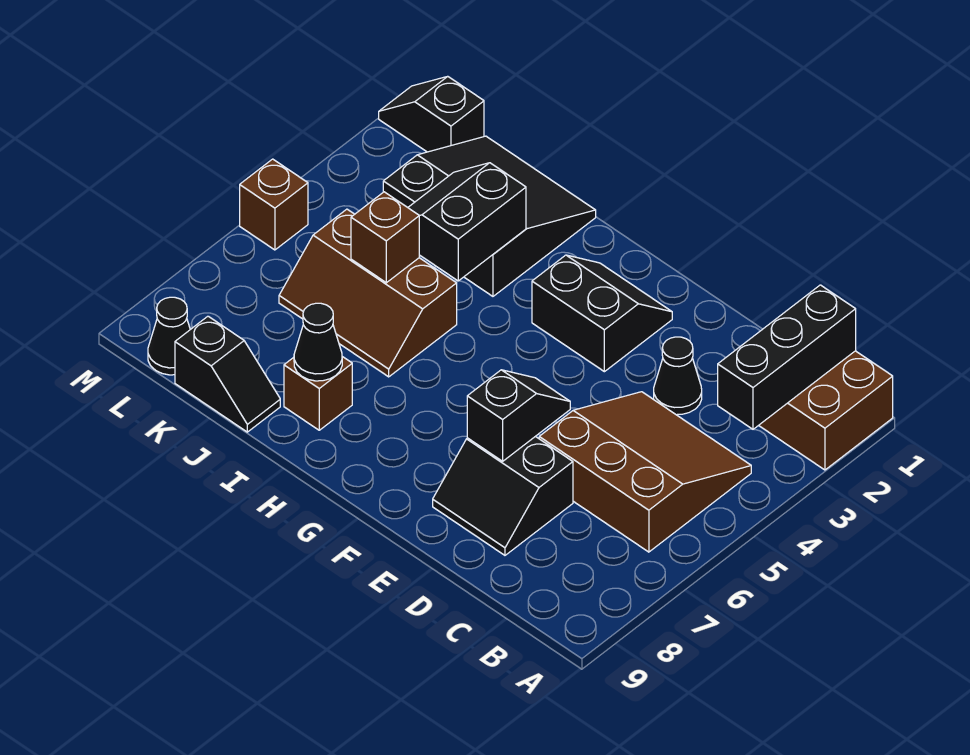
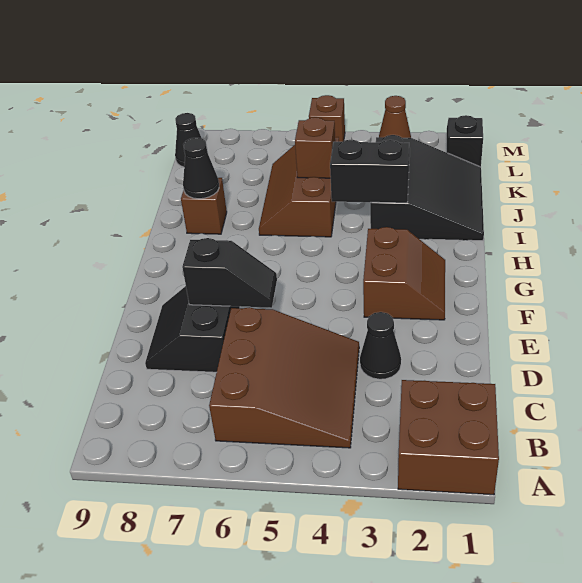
black brick B1:B3 level 2 -> none
black slope F2:G3 level 1 top 3 -> brown slope F2:G3 level 1 top 3
black slope J9:K9 level 1 top K -> none
none -> brown cone M3 level 1

